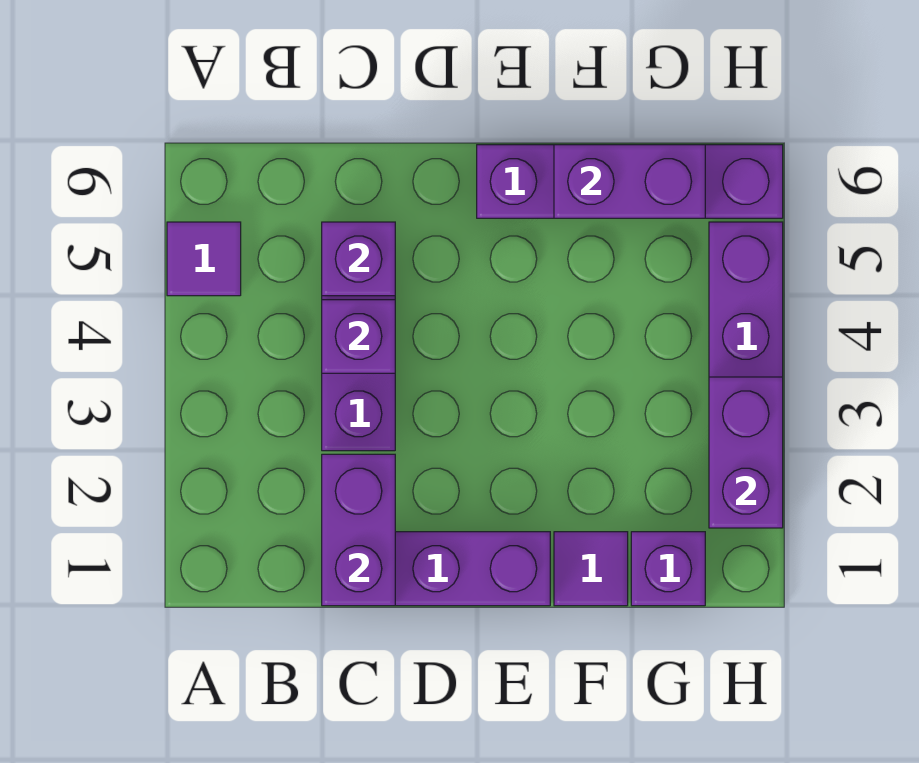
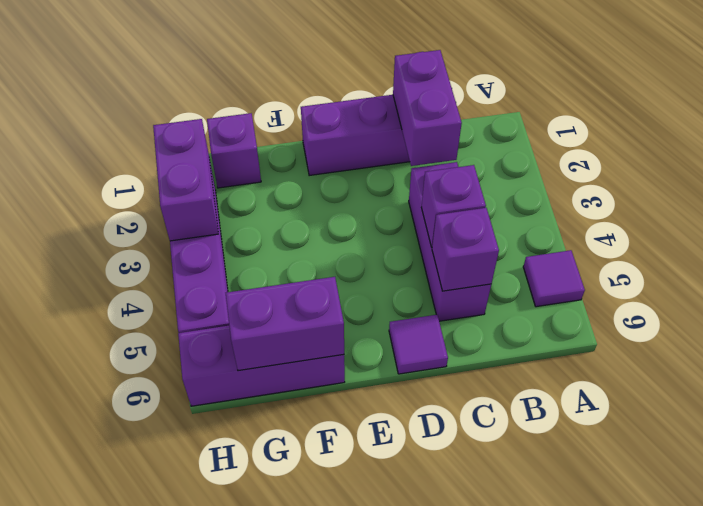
purple brick E6:H6 level 1 -> purple brick F6:H6 level 1
purple tile F1 level 1 -> purple tile D6 level 1

